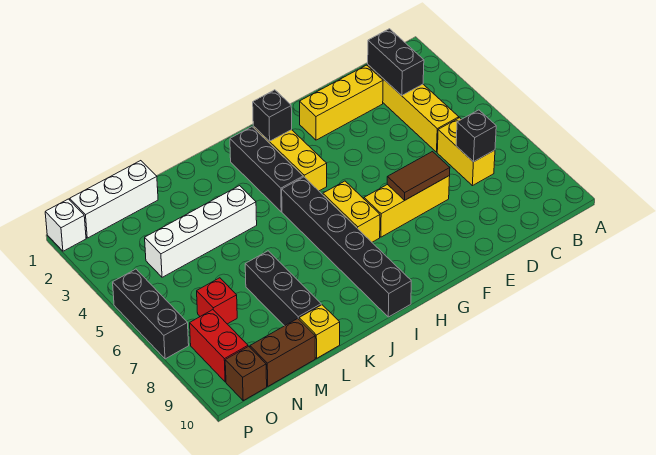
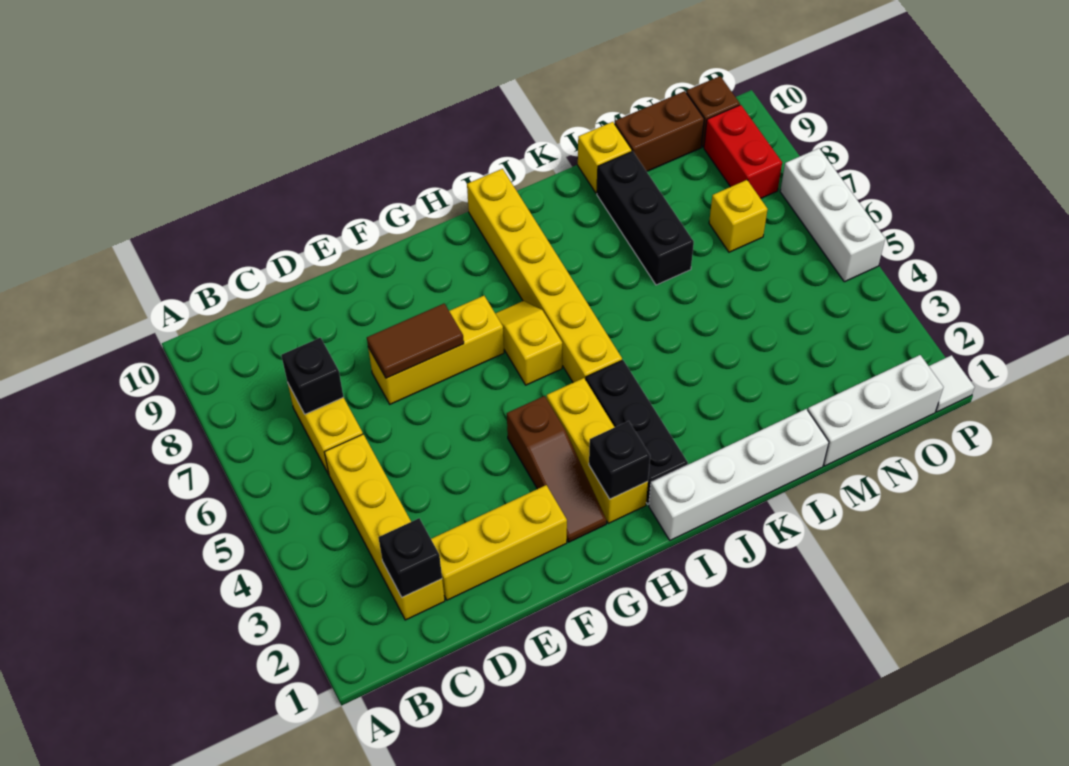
black brick C2:C3 level 2 -> black brick C2 level 2
none -> brown slope G2:G4 level 1 top 4
yellow brick H6:H7 level 1 -> yellow slope H6:H7 level 1 top 6
black brick I5:I10 level 1 -> yellow brick I5:I10 level 1
white brick K4:N4 level 1 -> white brick I1:L1 level 1
red brick N7 level 1 -> yellow brick N7 level 1
white brick P1 level 1 -> white tile P1 level 1
black brick P5:P7 level 1 -> white brick P5:P7 level 1

